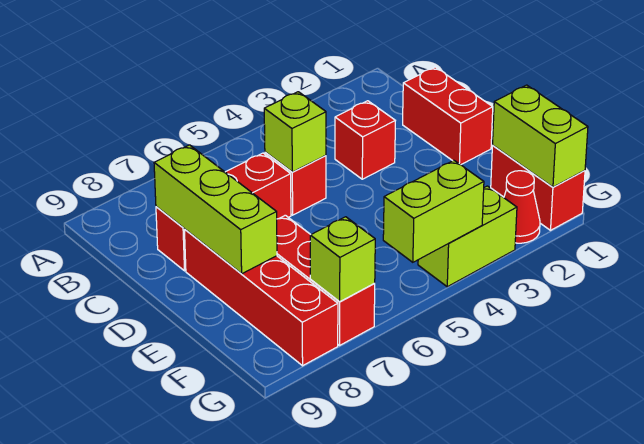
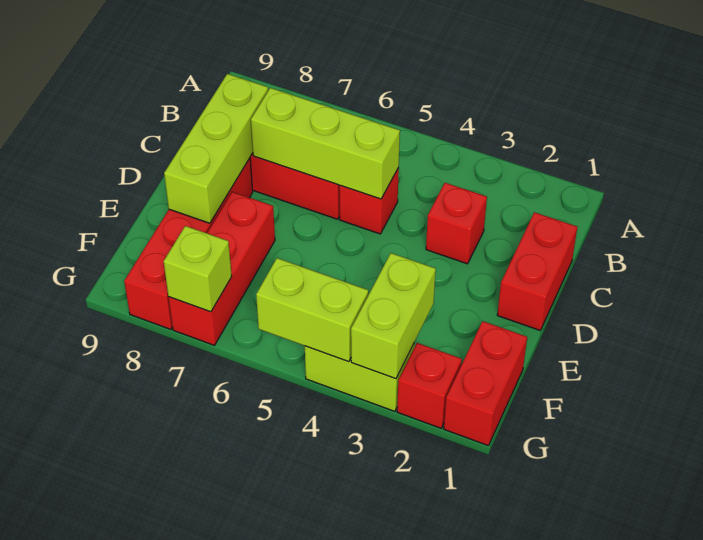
lime brick C5 level 2 -> lime brick C5:C7 level 2
lime brick F1:G1 level 2 -> lime brick F3:G3 level 2
red cone G2 level 1 -> red brick G2 level 1

